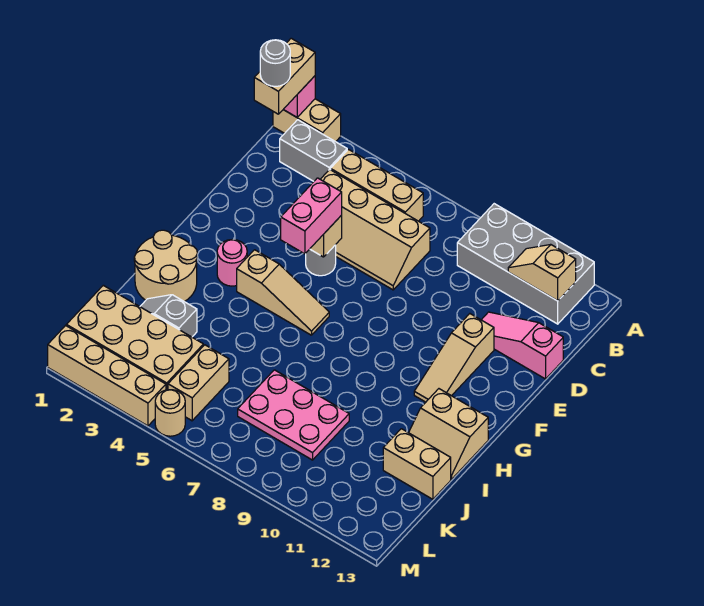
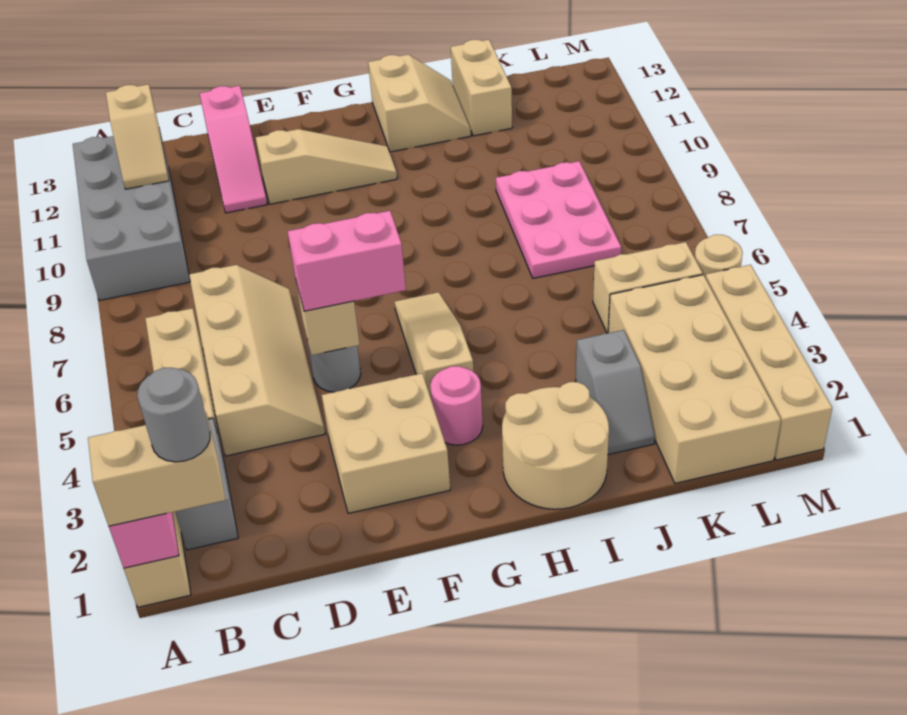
none -> tan brick E2:F3 level 1

